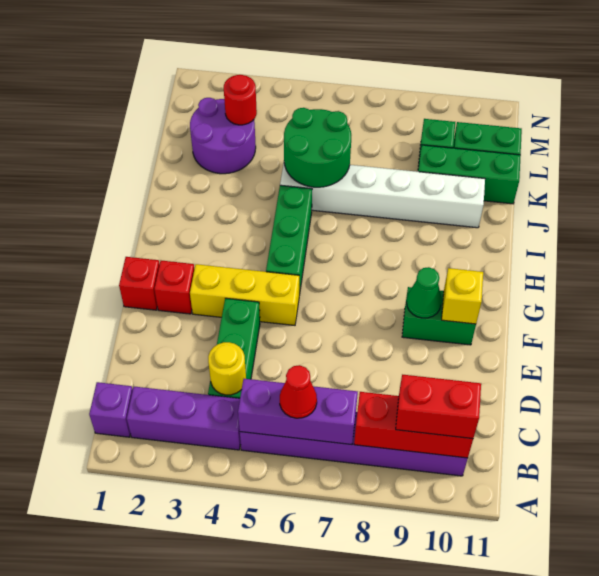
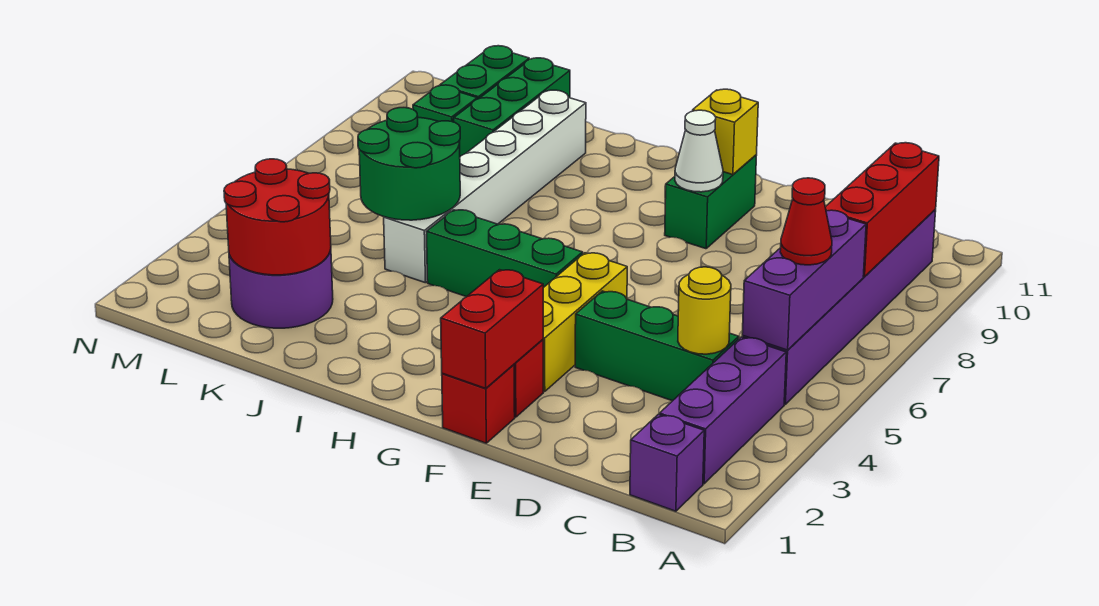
red brick B9:B10 level 3 -> red brick F1:F2 level 2
green cone F9 level 2 -> white cone F9 level 2
red round brick L3 level 2 -> red round brick K2:L3 level 2

